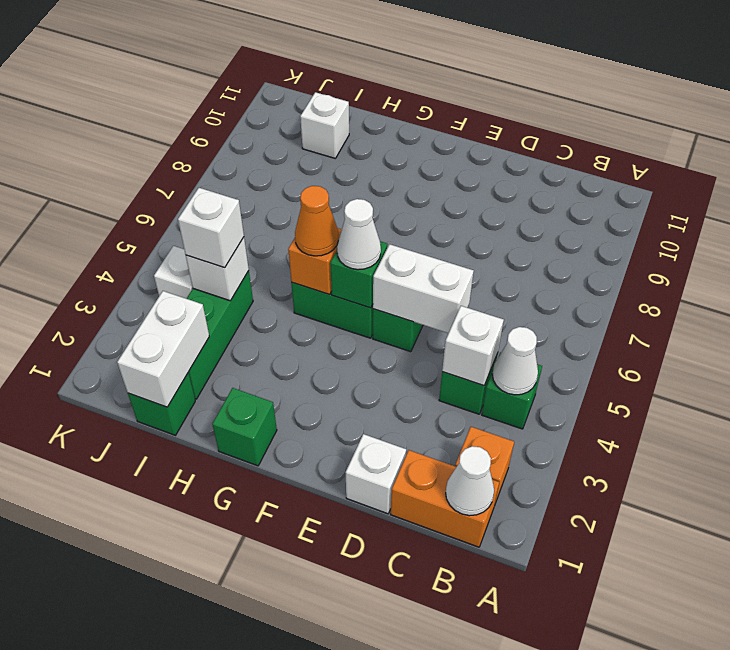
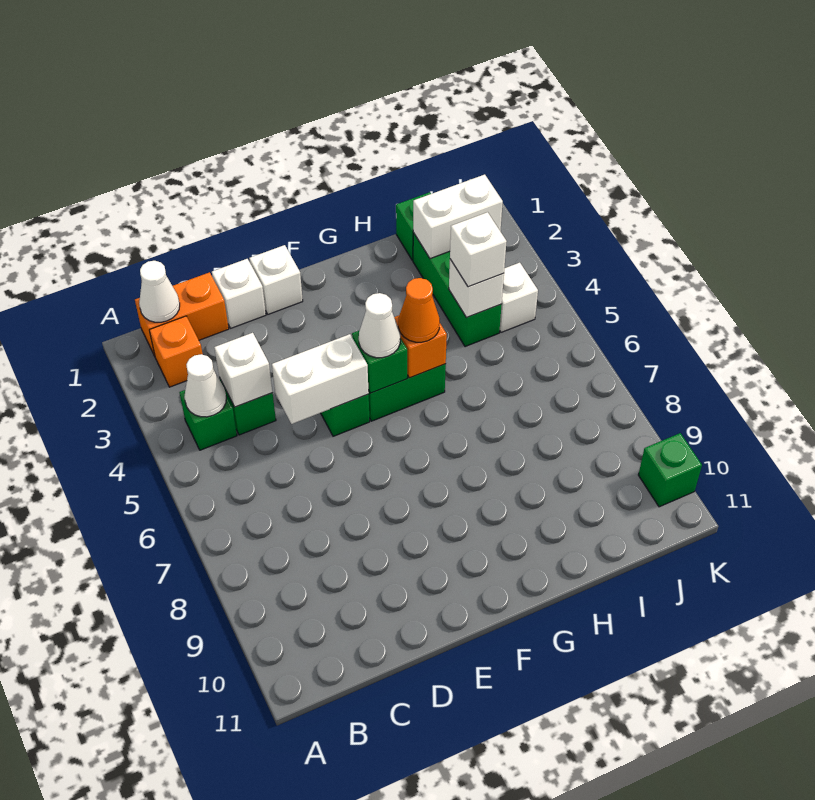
green brick G1 level 1 -> green brick K10 level 1
white brick I1:I2 level 2 -> white brick I2:J2 level 2
white brick I10 level 1 -> white brick E1 level 1

